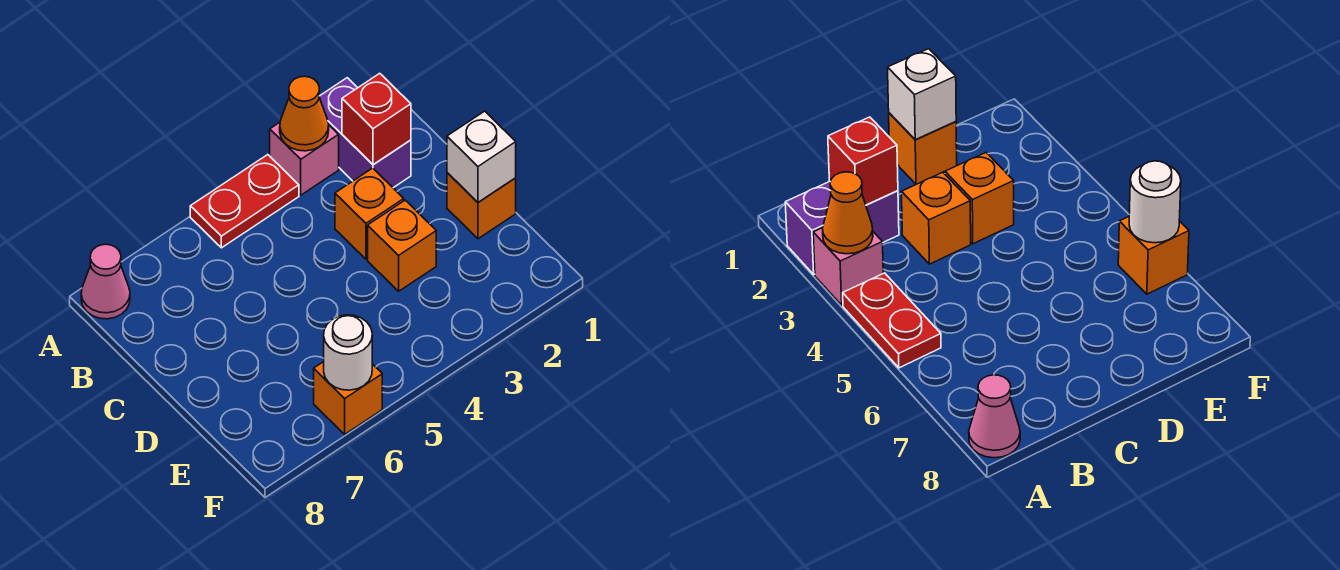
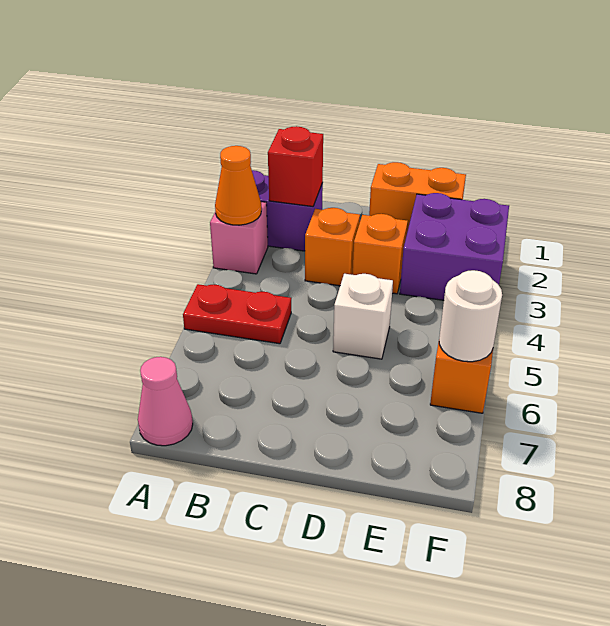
red plate A4:A5 level 1 -> red plate A5:B5 level 1
orange brick D1 level 1 -> orange brick D1:E1 level 1
white brick D1 level 2 -> white brick D5 level 1
none -> purple brick E2:F3 level 1

